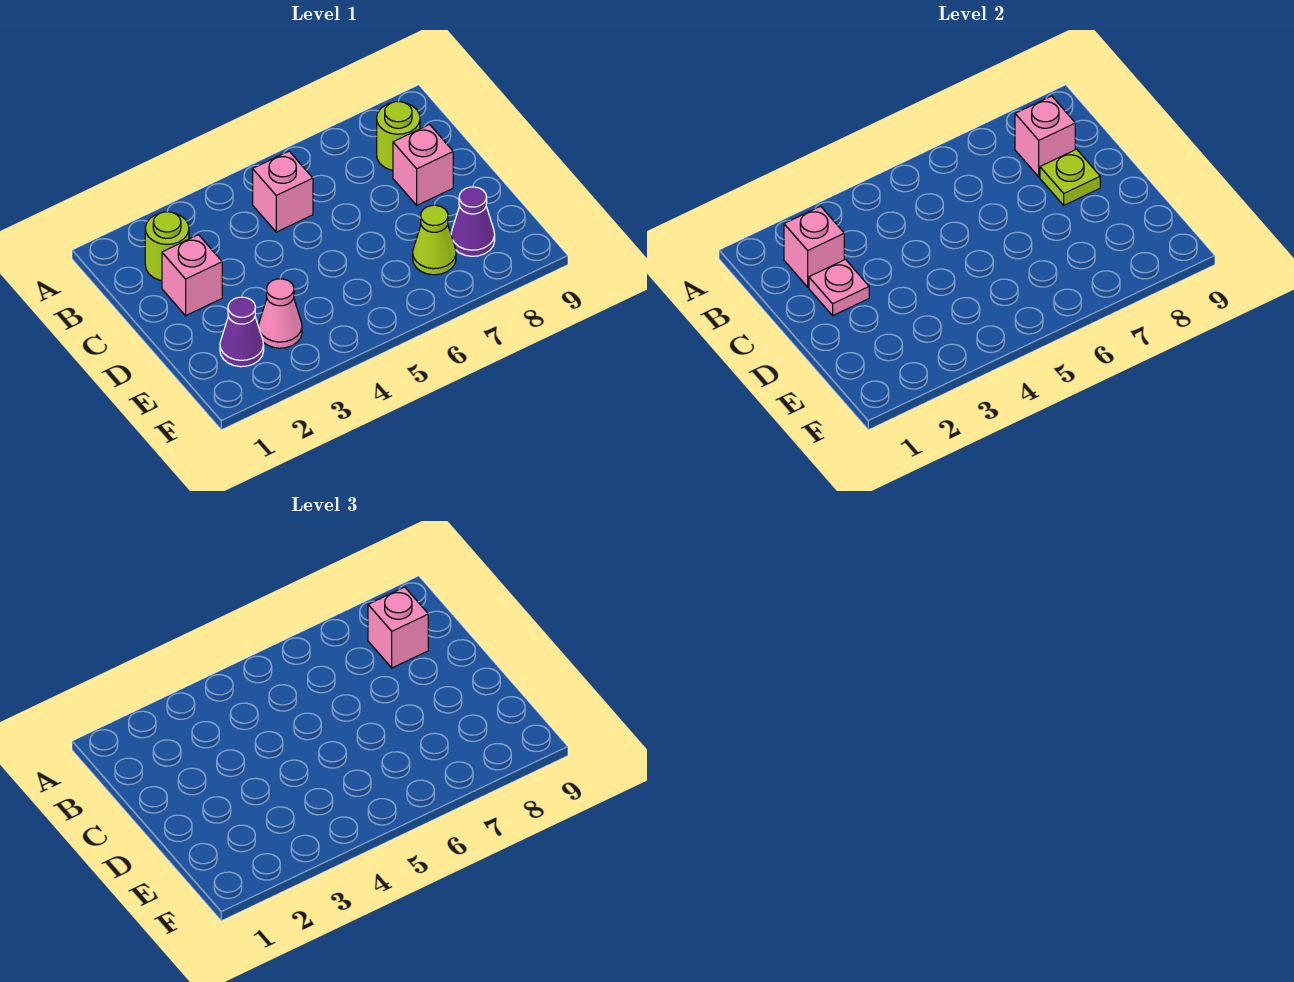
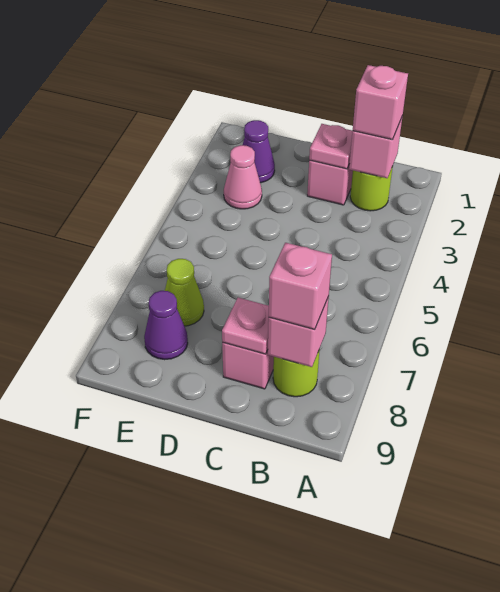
pink brick B5 level 1 -> pink brick B2 level 3
lime plate C8 level 2 -> pink plate C8 level 2

